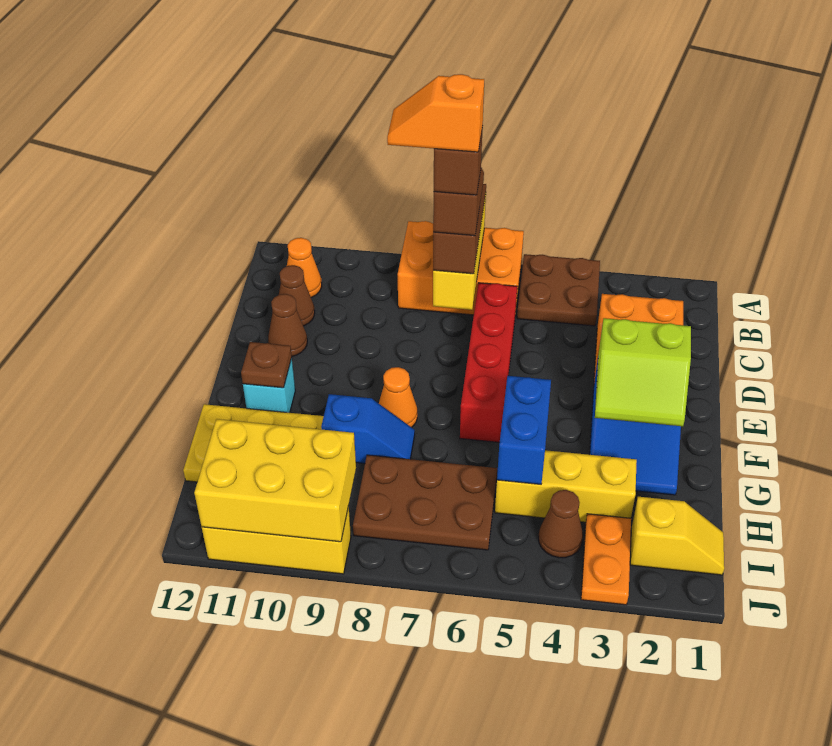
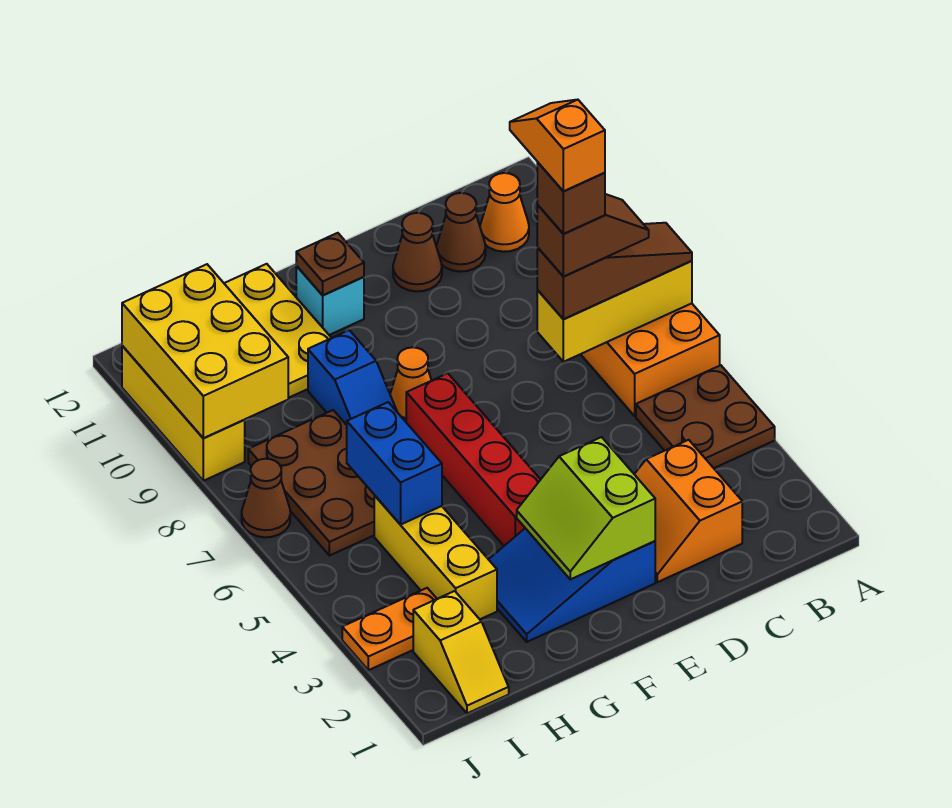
red brick C6:F6 level 1 -> red brick F4:F7 level 1
blue brick G5:H5 level 2 -> blue brick H5:H6 level 2
brown cone I4 level 1 -> brown cone J7 level 1

